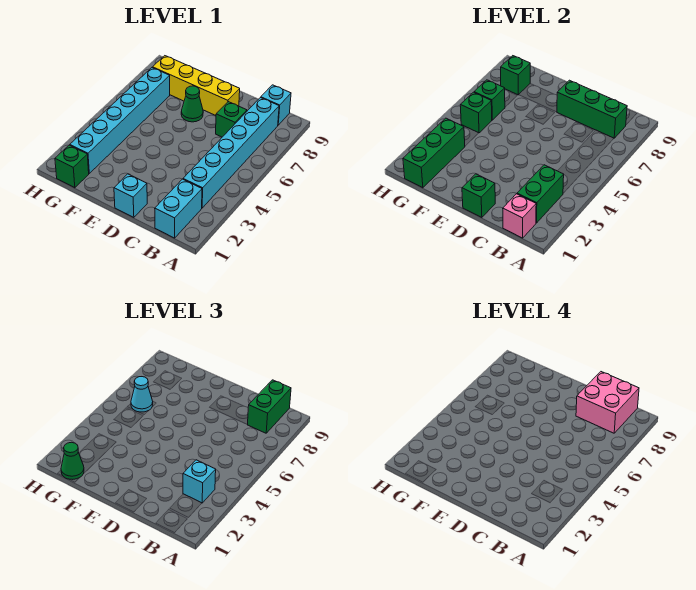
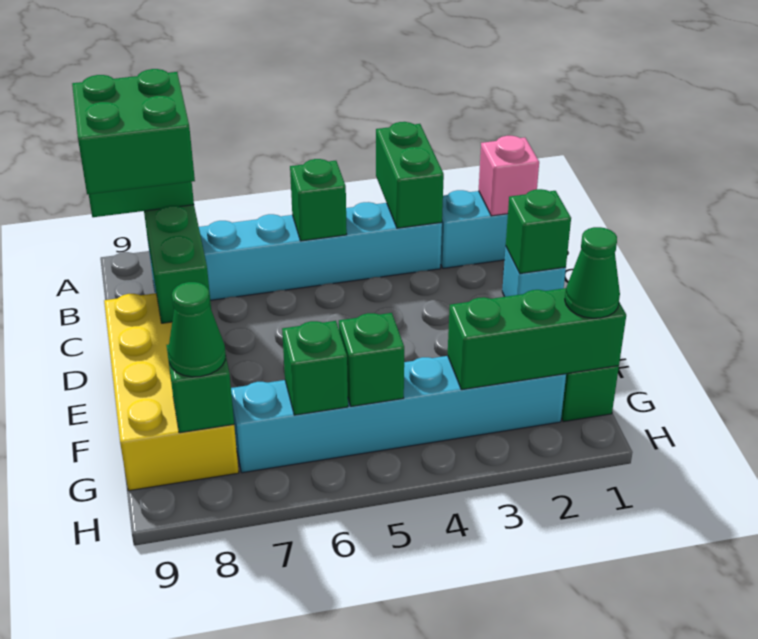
green brick B2:B3 level 2 -> green brick A3:B3 level 2
cyan brick B3 level 3 -> none
pink brick B8:C9 level 4 -> green brick B8:C9 level 4
cyan brick B9 level 1 -> none
green brick C7 level 1 -> green brick B5 level 2
yellow brick D8:G8 level 1 -> yellow brick D8:G9 level 1
green cone E7 level 1 -> green cone G8 level 3
cyan cone G6 level 3 -> none

